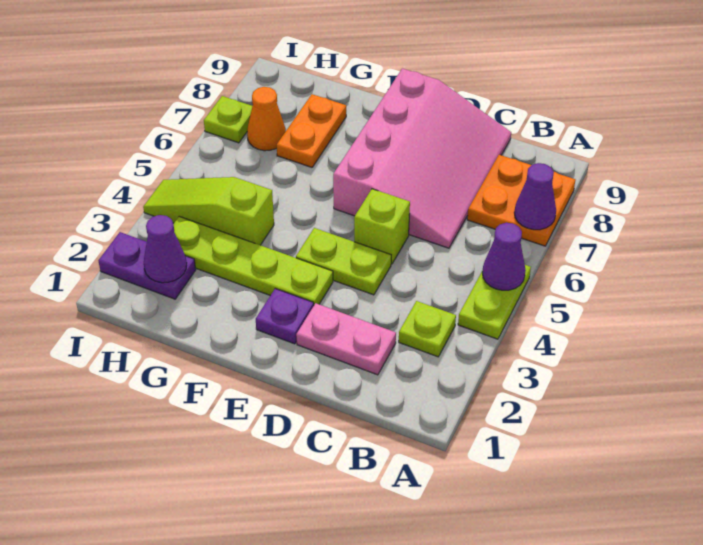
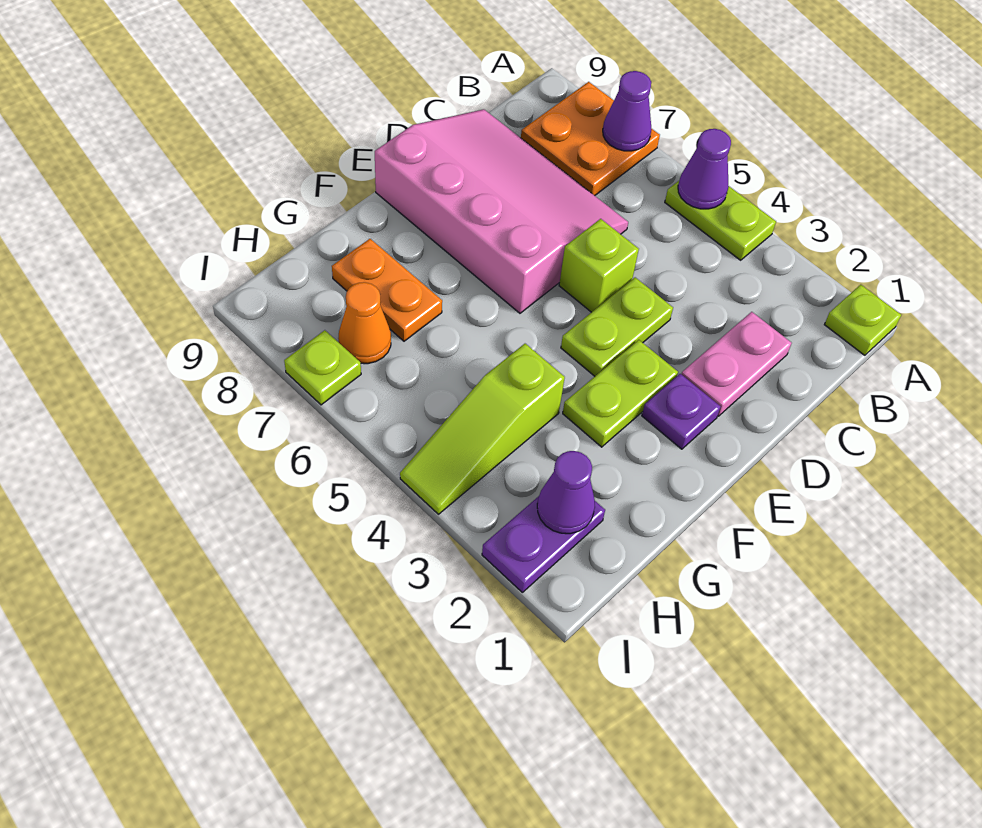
lime plate B3 level 1 -> lime plate A1 level 1
lime plate E3:H3 level 1 -> lime plate E3:F3 level 1

